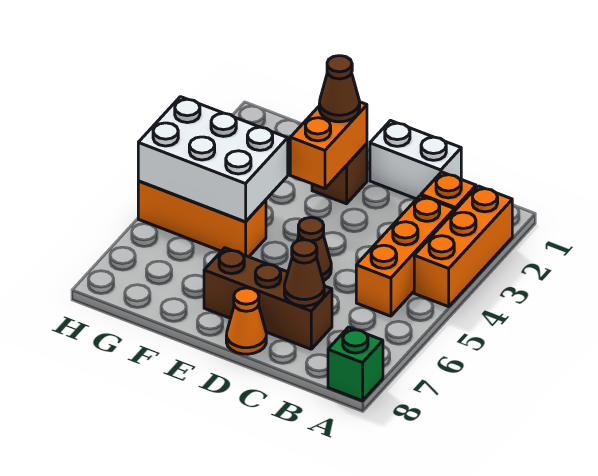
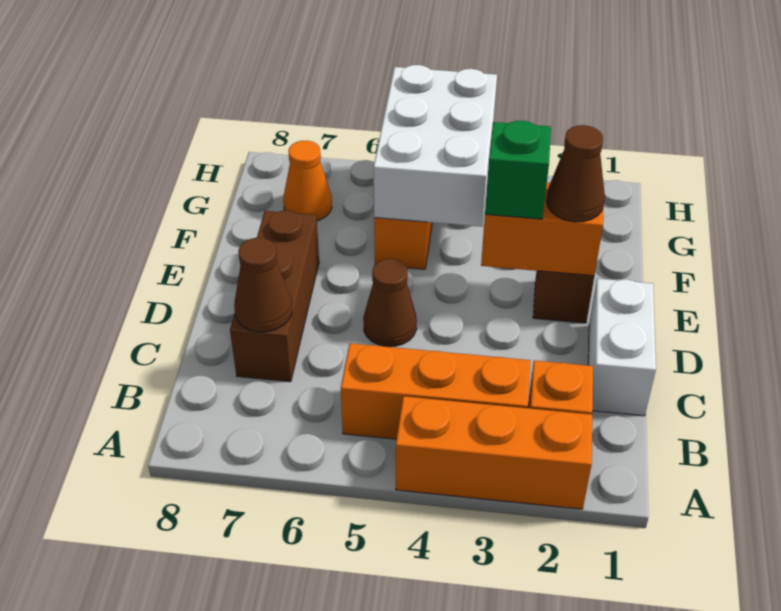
green brick A8 level 1 -> green brick E3 level 3
orange cone D8 level 1 -> orange cone G7 level 1

